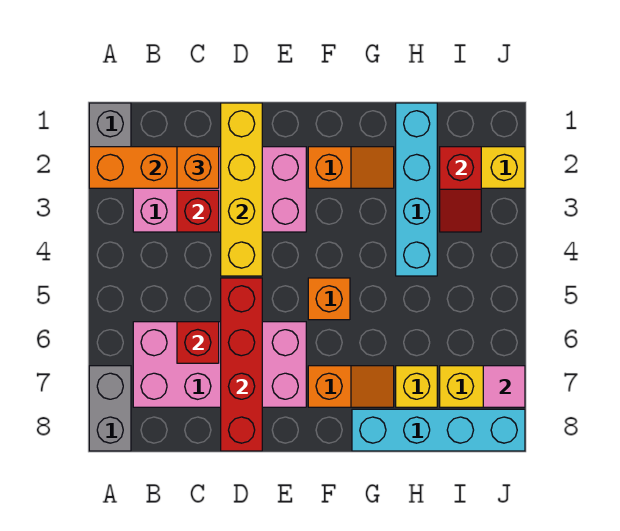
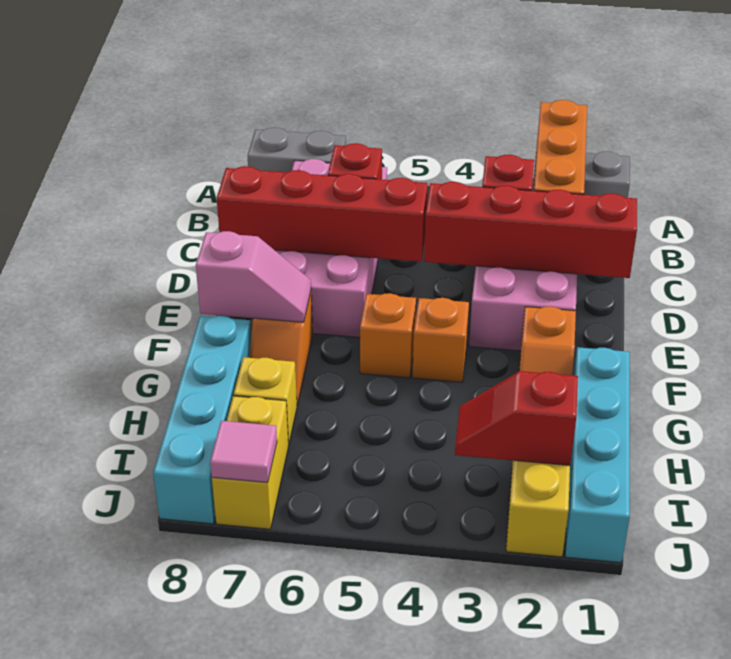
orange brick C2 level 3 -> orange brick F4 level 1
yellow brick D1:D4 level 2 -> red brick D1:D4 level 2
none -> pink slope F7:F8 level 2 top 8
cyan brick H1:H4 level 1 -> cyan brick G1:J1 level 1

